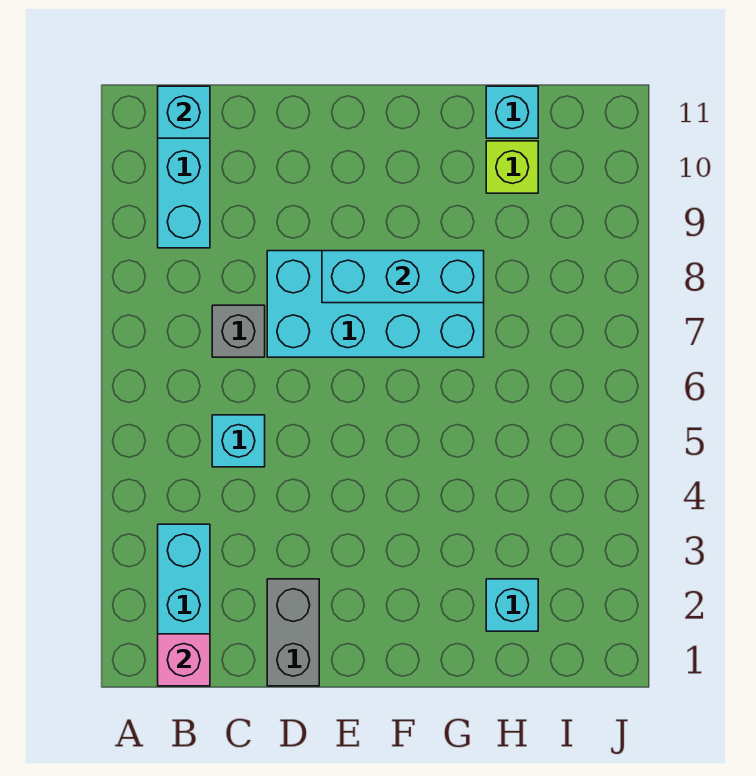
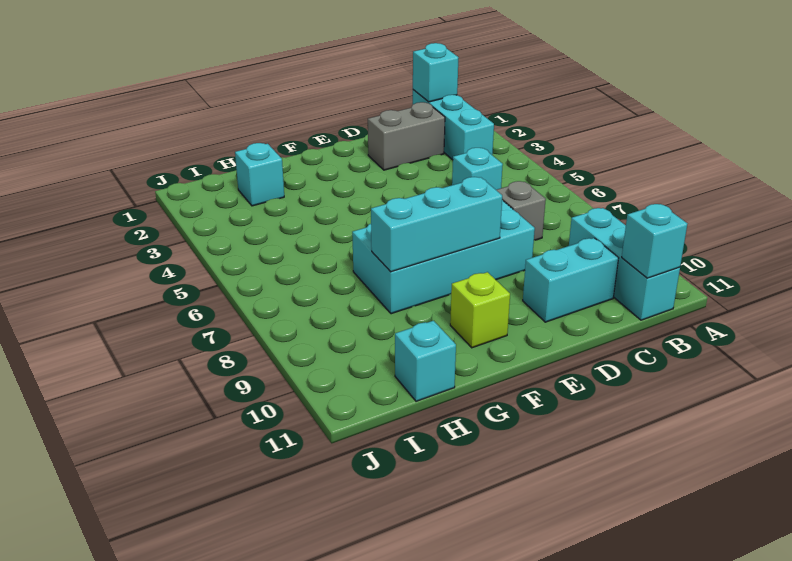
pink brick B1 level 2 -> cyan brick B1 level 2
none -> cyan brick C10:D10 level 1
grey brick D1:D2 level 1 -> grey brick C2:D2 level 1
lime brick H10 level 1 -> lime brick F10 level 1

